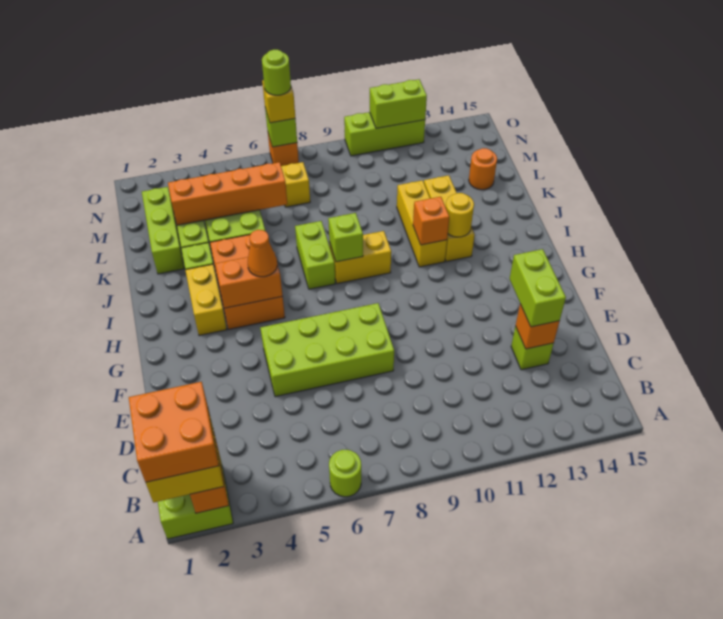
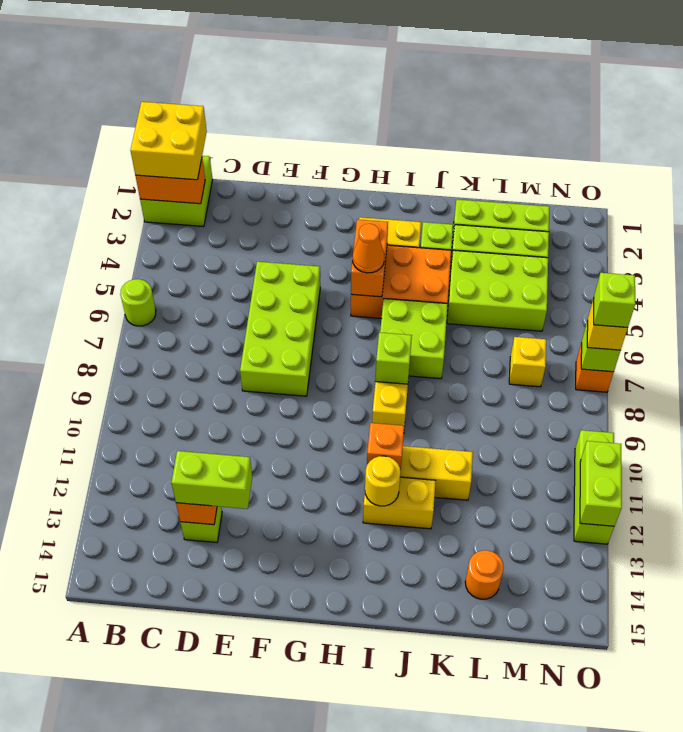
orange brick A1:B2 level 4 -> none
lime brick I7:J7 level 1 -> lime brick I6:J7 level 1
yellow brick I12:K12 level 1 -> yellow brick I12:J12 level 1
orange brick L3:L6 level 2 -> none
lime round brick O7 level 4 -> lime brick O7 level 4

